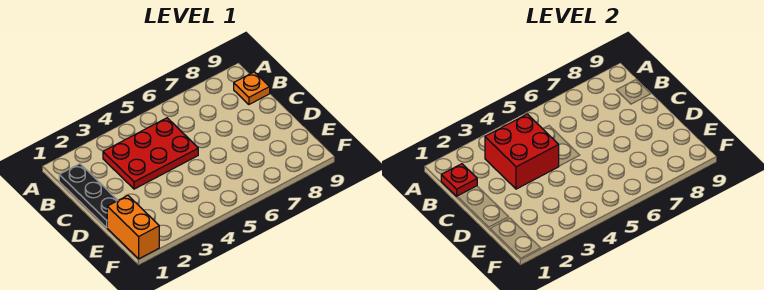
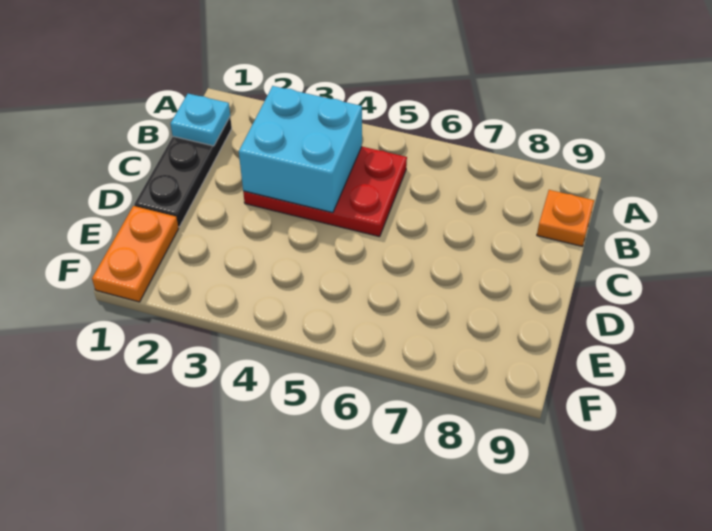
red plate B1 level 2 -> cyan plate B1 level 2
red brick B3:C4 level 2 -> cyan brick B3:C4 level 2
orange brick E1:F1 level 1 -> orange plate E1:F1 level 1

